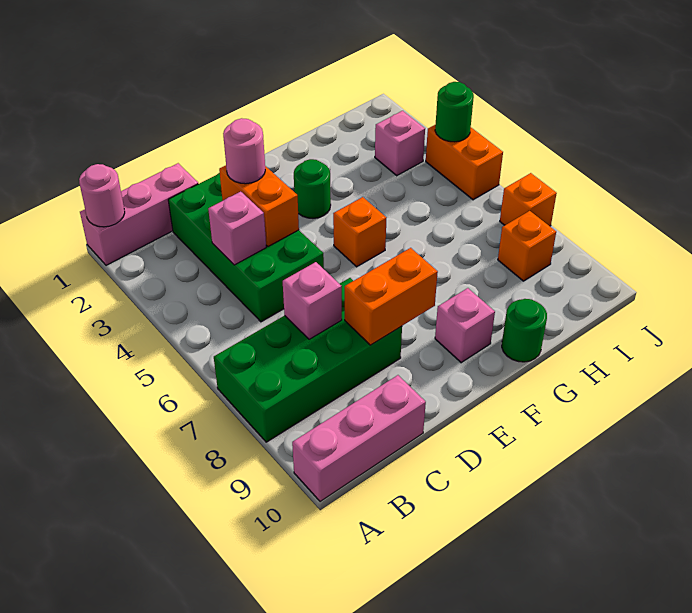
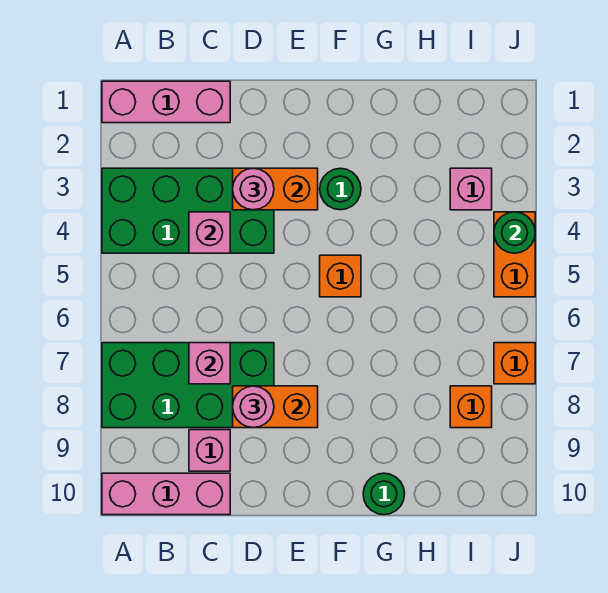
pink round brick A1 level 2 -> pink round brick D8 level 3
green brick C2:D5 level 1 -> green brick A3:D4 level 1
orange brick D3:D4 level 2 -> orange brick D3:E3 level 2
pink brick F9 level 1 -> pink brick C9 level 1

